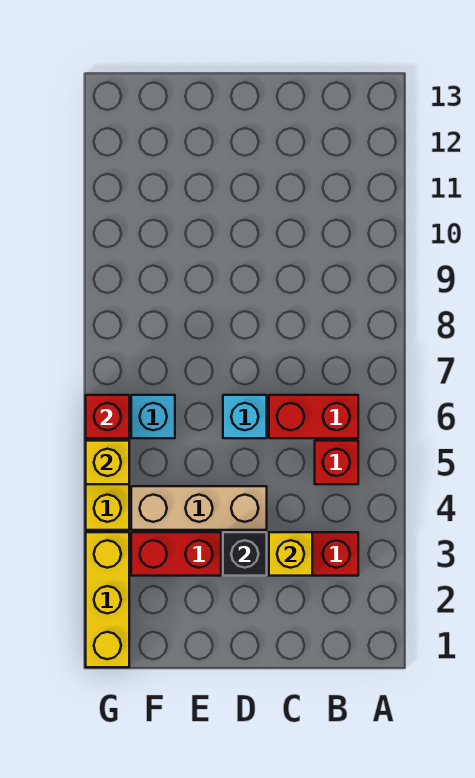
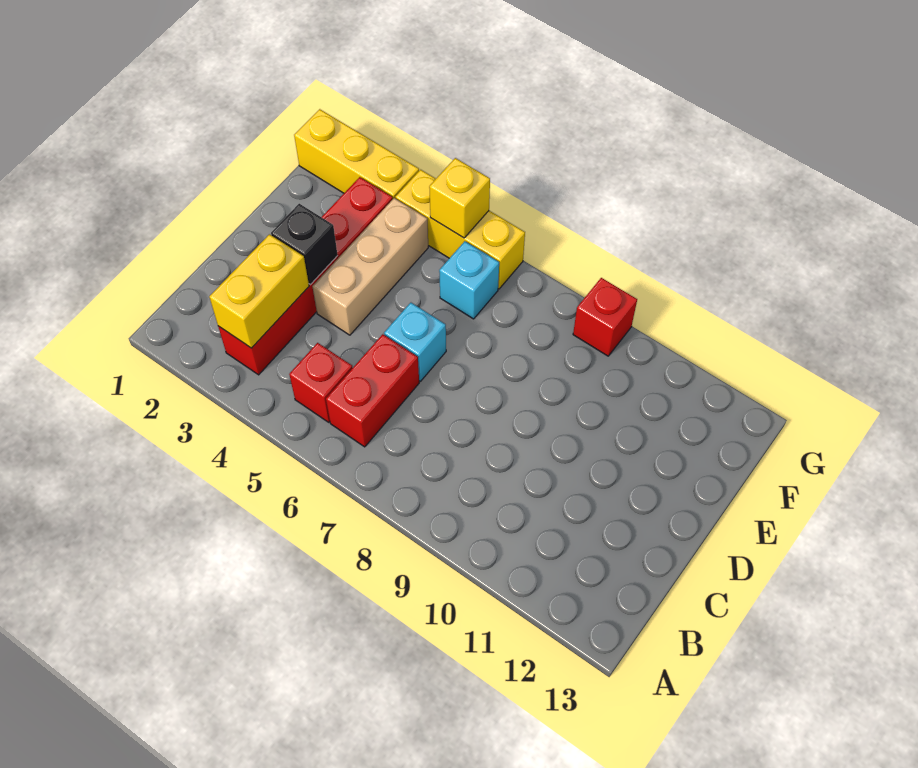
yellow brick C3 level 2 -> yellow brick B3:C3 level 2
red brick G6 level 2 -> red brick G9 level 1

